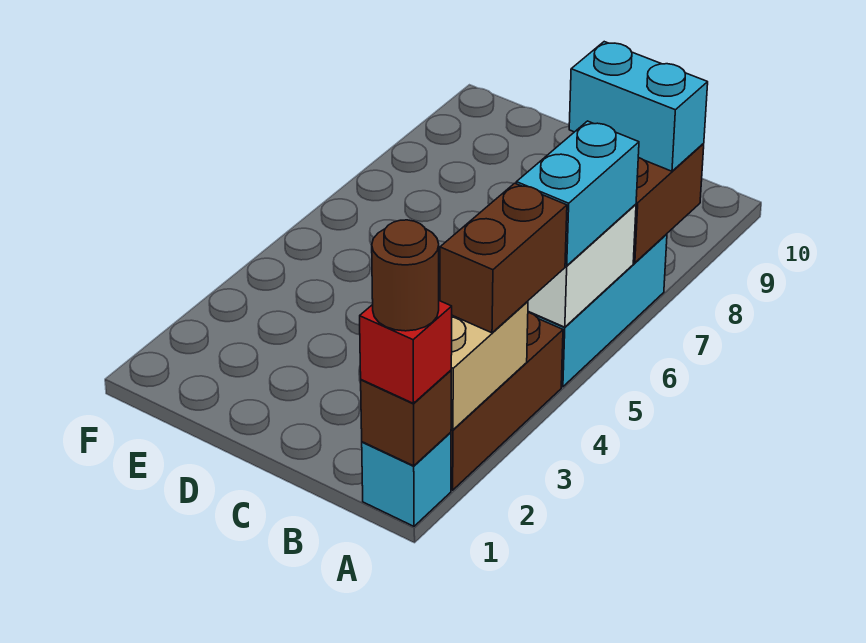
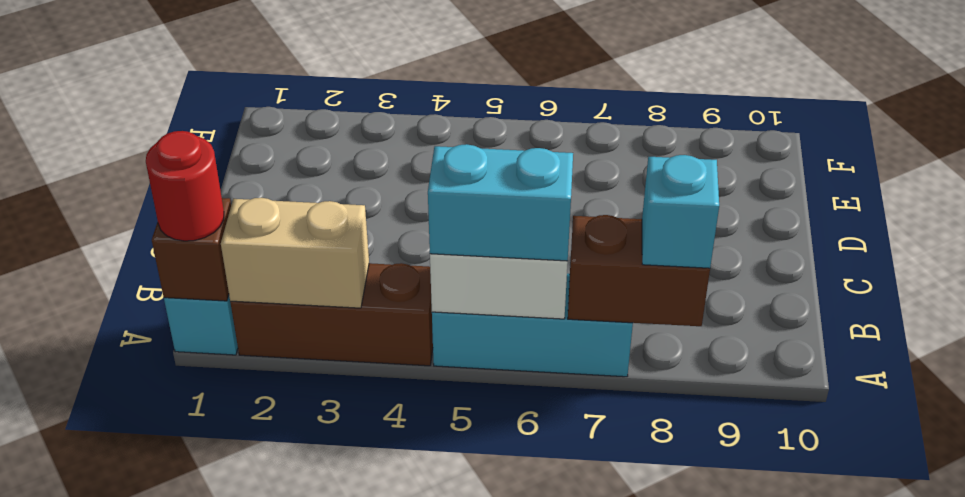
red brick A1 level 3 -> red round brick A1 level 3
brown round brick A1 level 4 -> none
brown brick A3:A4 level 3 -> none
cyan brick A8:B8 level 3 -> cyan brick A8 level 3

